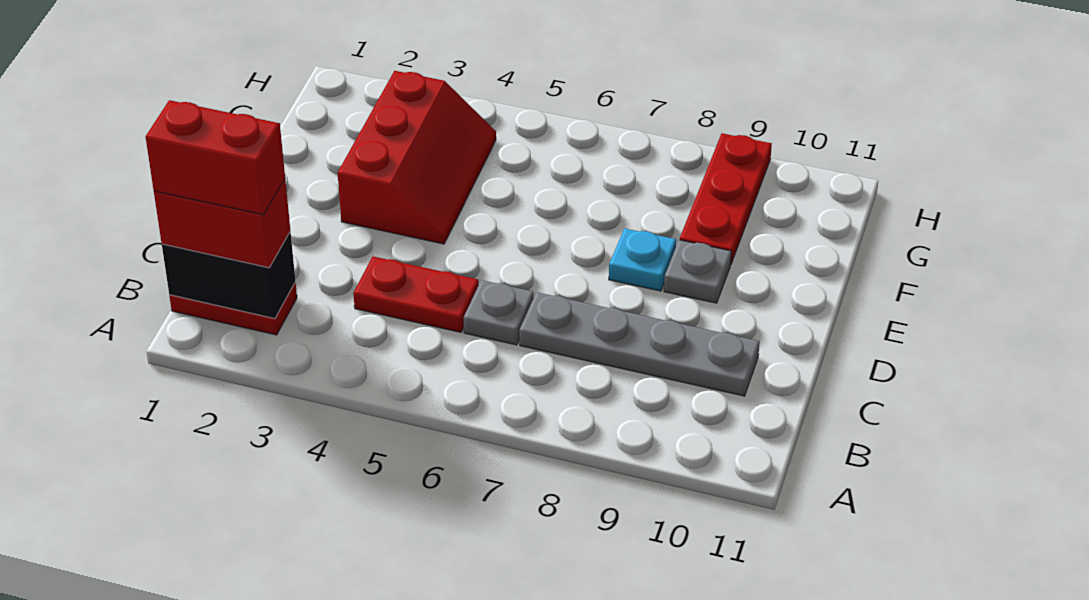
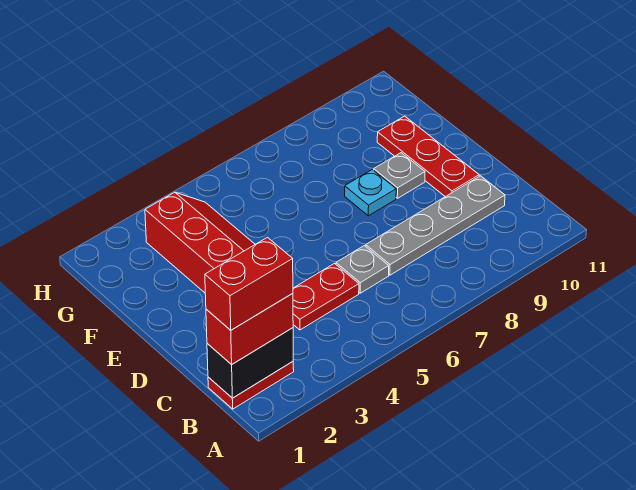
red plate F9:H9 level 1 -> red plate D10:F10 level 1

